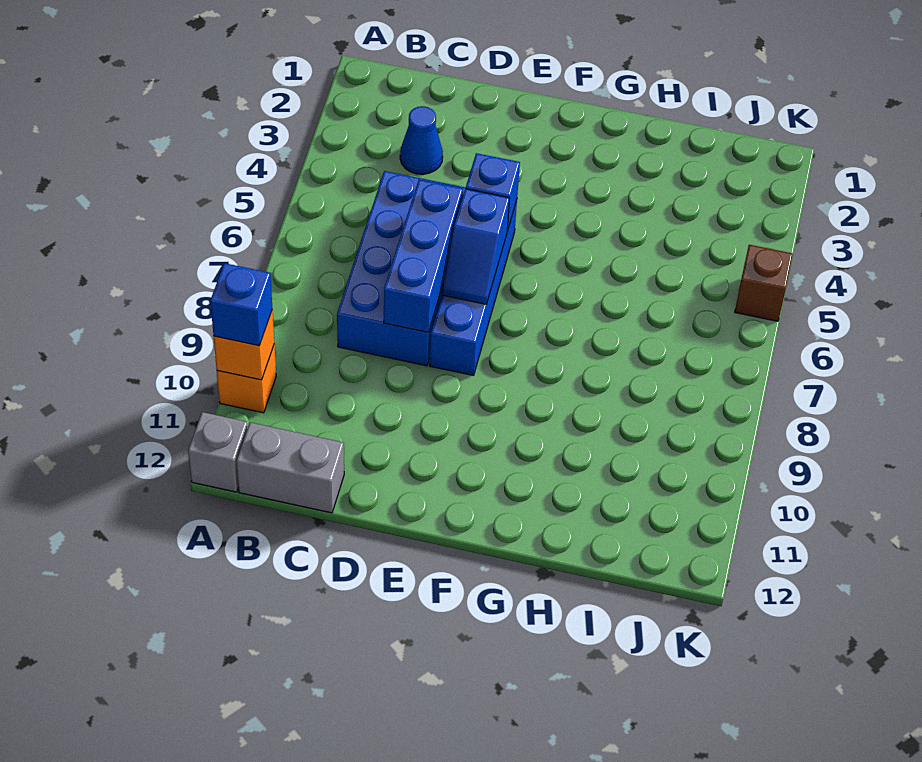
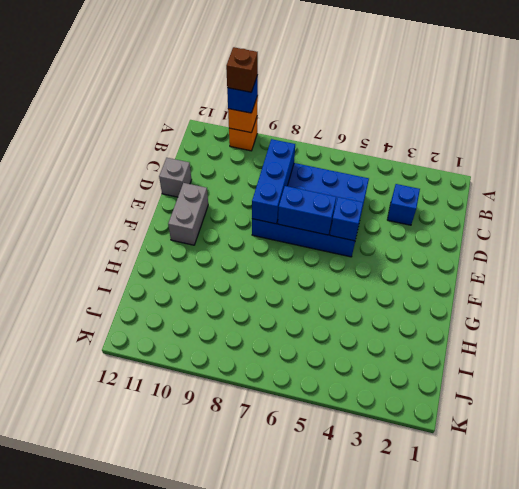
grey brick A12 level 1 -> grey brick D12 level 1
grey brick B12:C12 level 1 -> grey brick E11:F11 level 1
blue cone C3 level 1 -> blue brick C3 level 1
blue brick D6:D8 level 2 -> blue brick C8:E8 level 2
blue slope E6:E7 level 2 top 6 -> blue brick E6:E7 level 2
brown brick K5 level 1 -> brown brick A10 level 4

